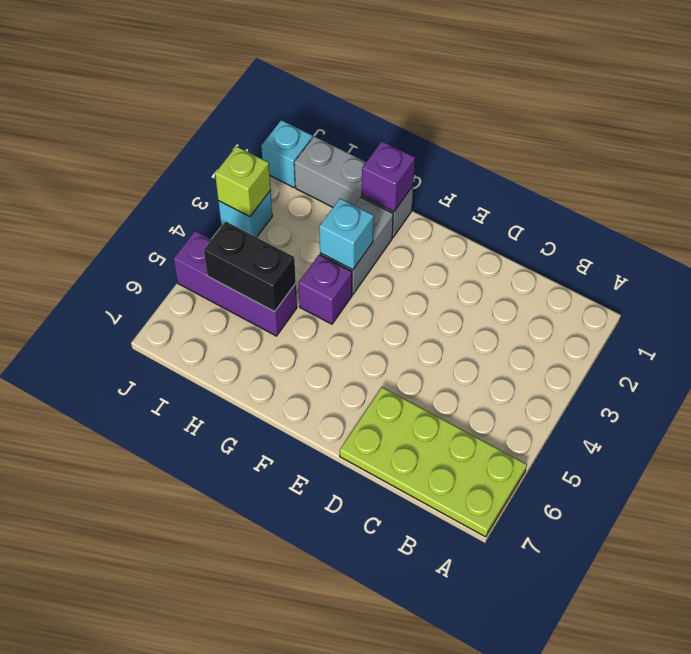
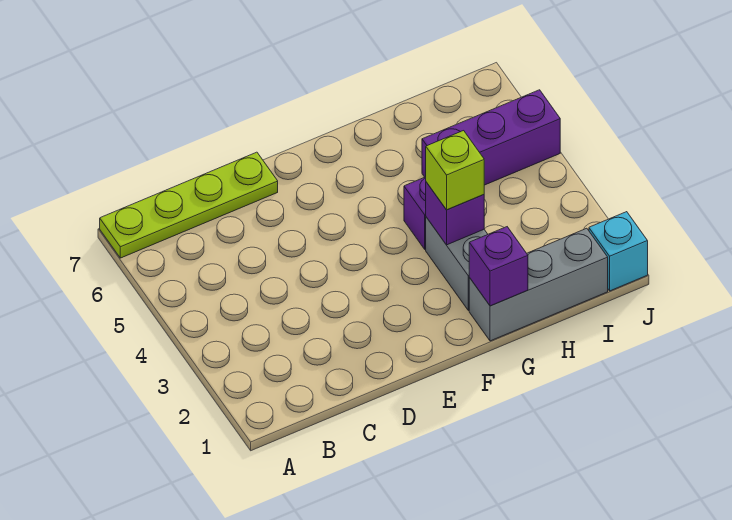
lime plate A6:D7 level 1 -> lime plate A7:D7 level 1
cyan brick G3 level 2 -> purple brick G3 level 2
black brick H5:I5 level 2 -> none
cyan brick J3 level 1 -> none
lime brick J3 level 2 -> lime brick G3 level 3

